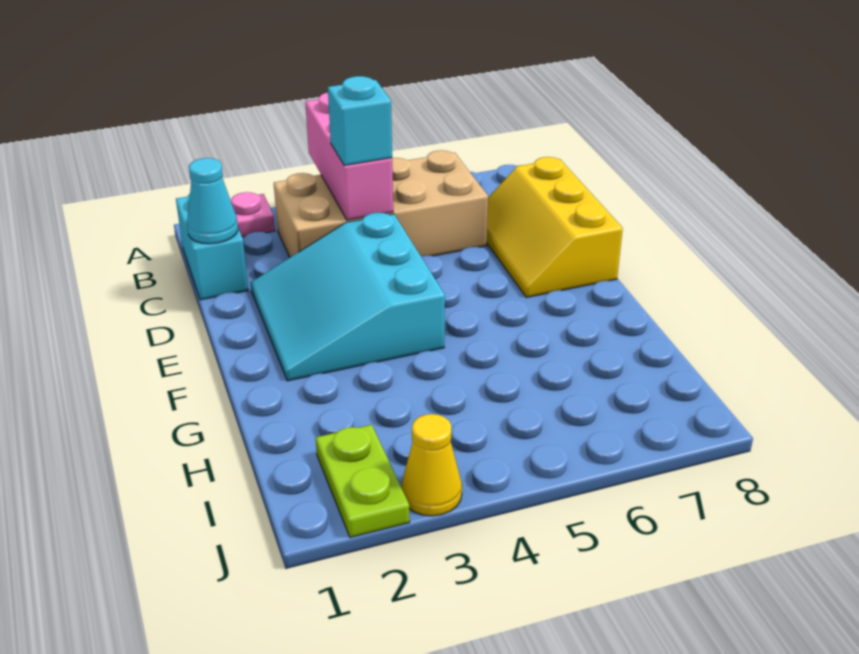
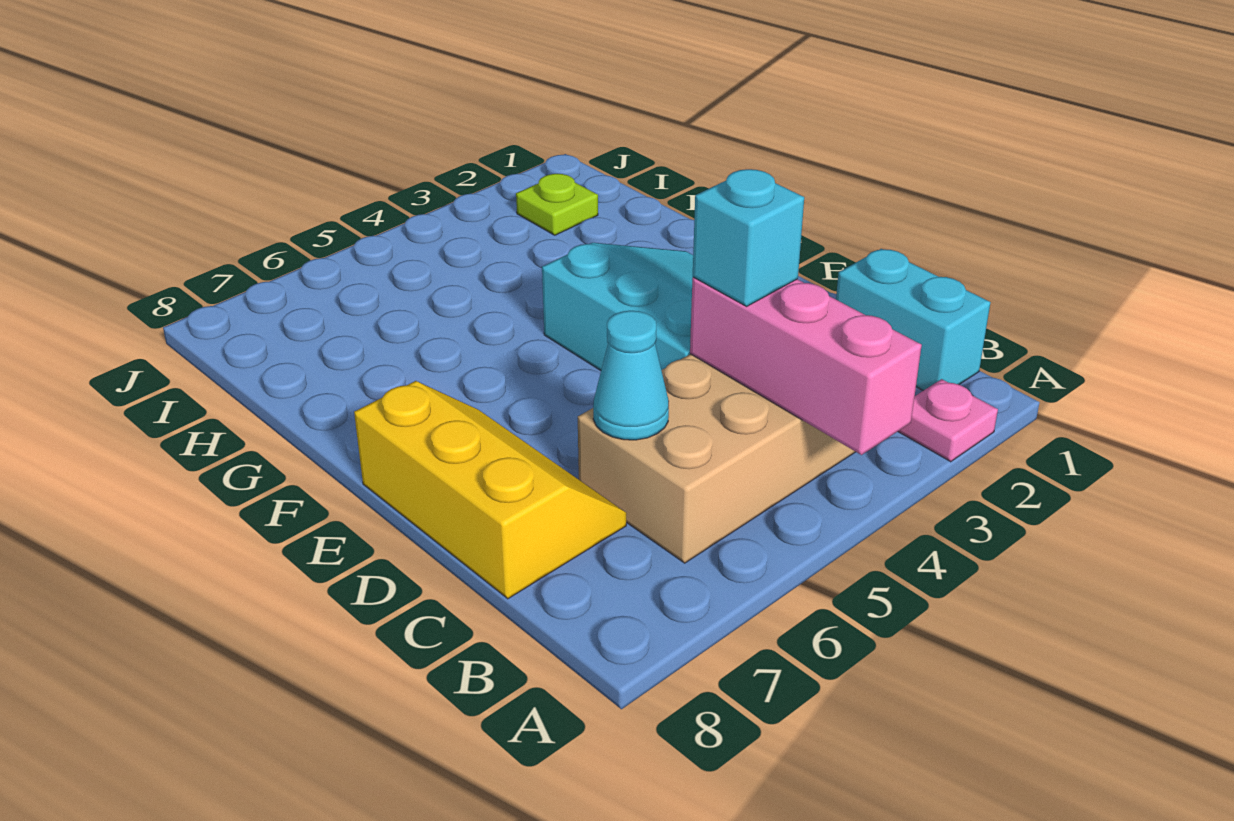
cyan cone C1 level 2 -> cyan cone C6 level 2
lime plate I2:J2 level 1 -> lime plate I2 level 1
yellow cone J3 level 1 -> none

